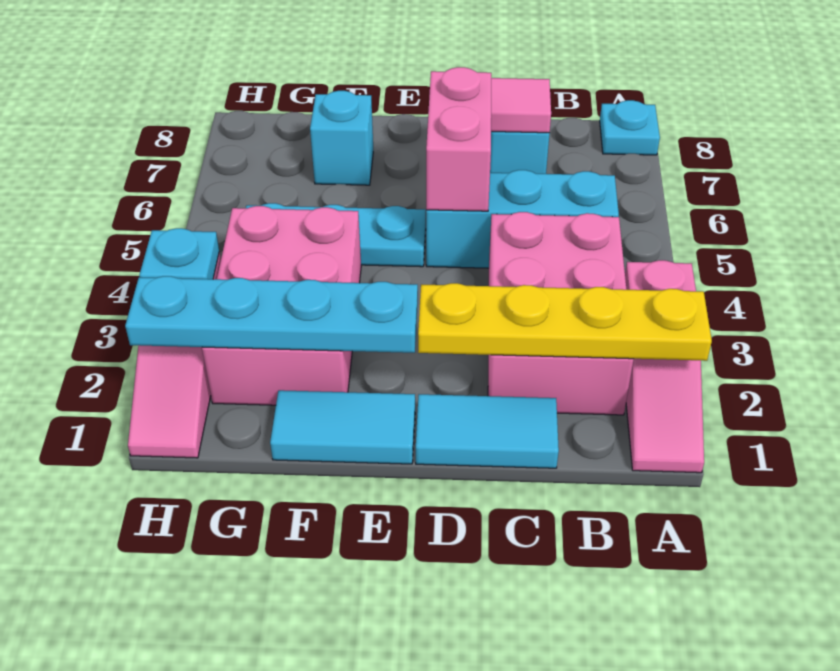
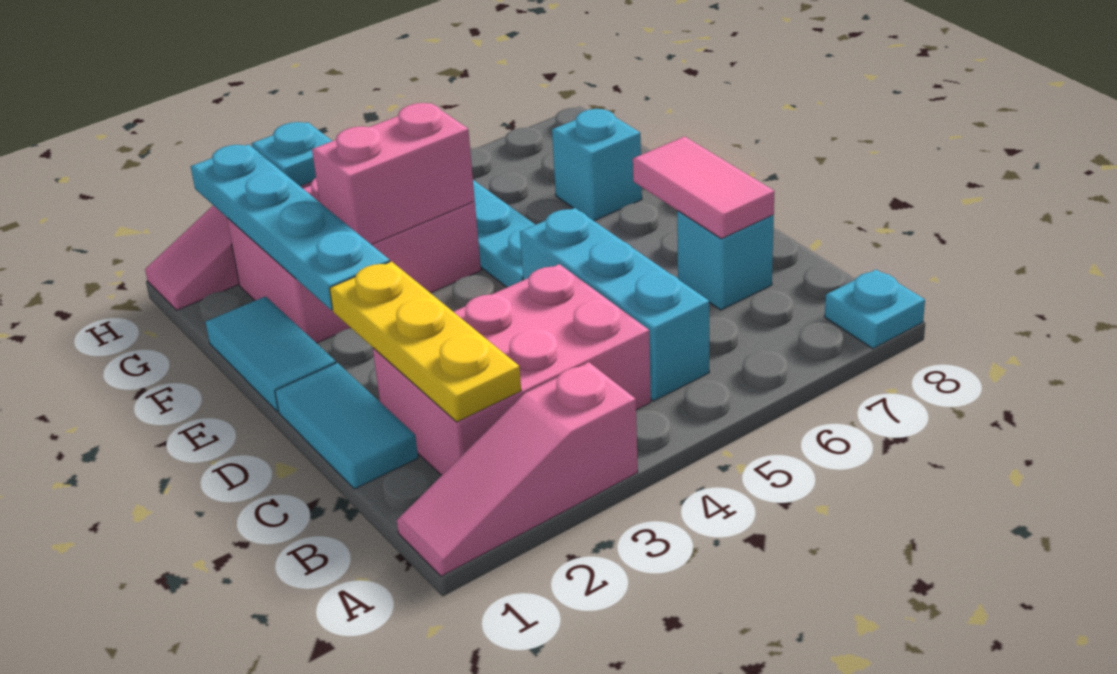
yellow plate A2:D2 level 2 -> yellow plate B2:D2 level 2
pink brick D5:D6 level 2 -> pink brick F3:F4 level 2

